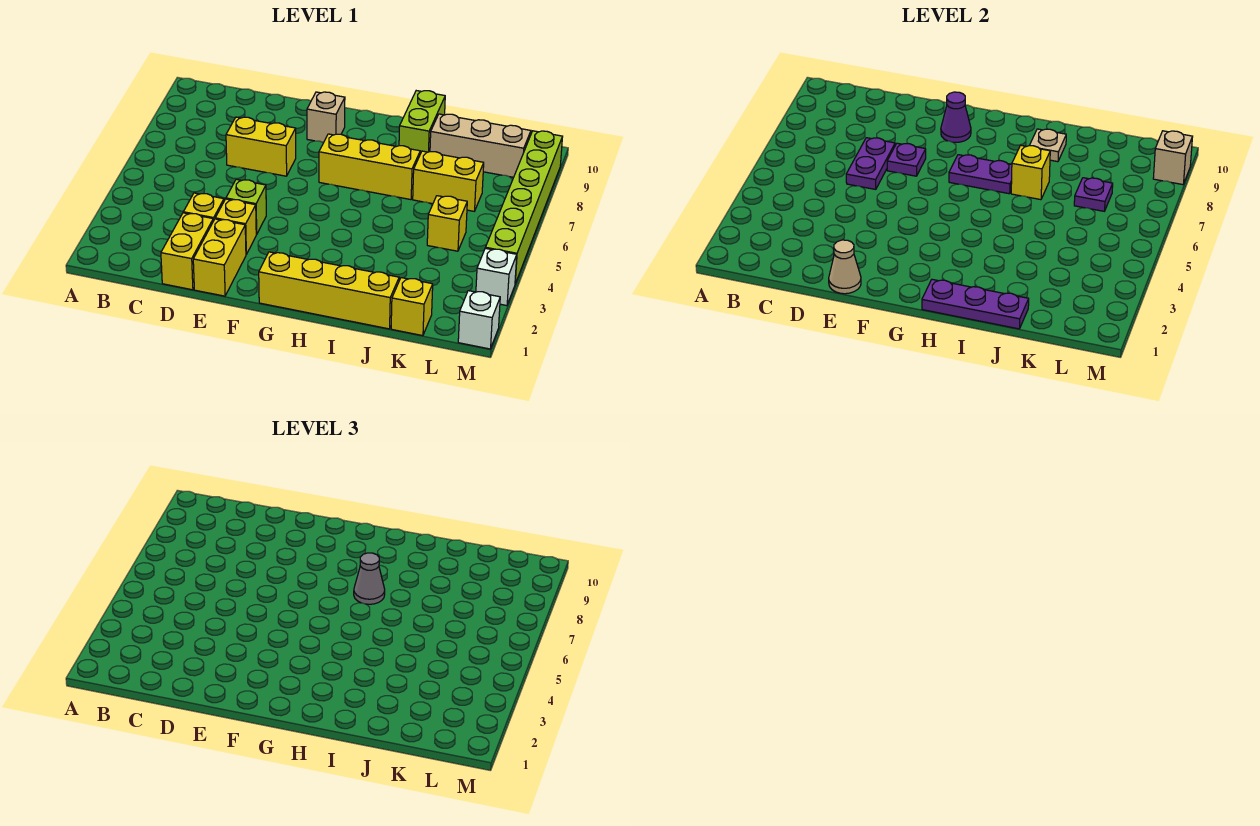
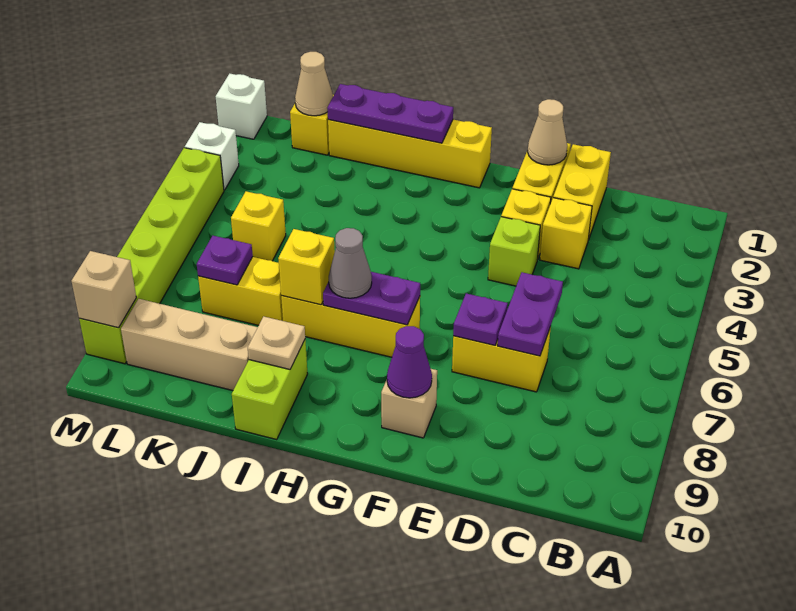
none -> tan cone K1 level 2

